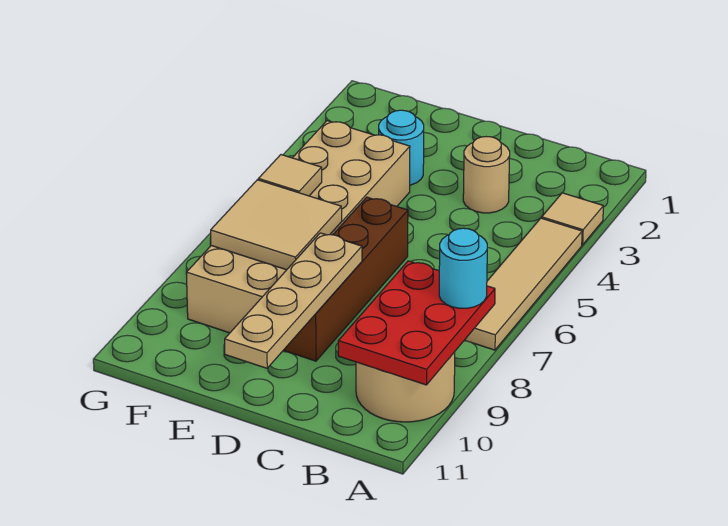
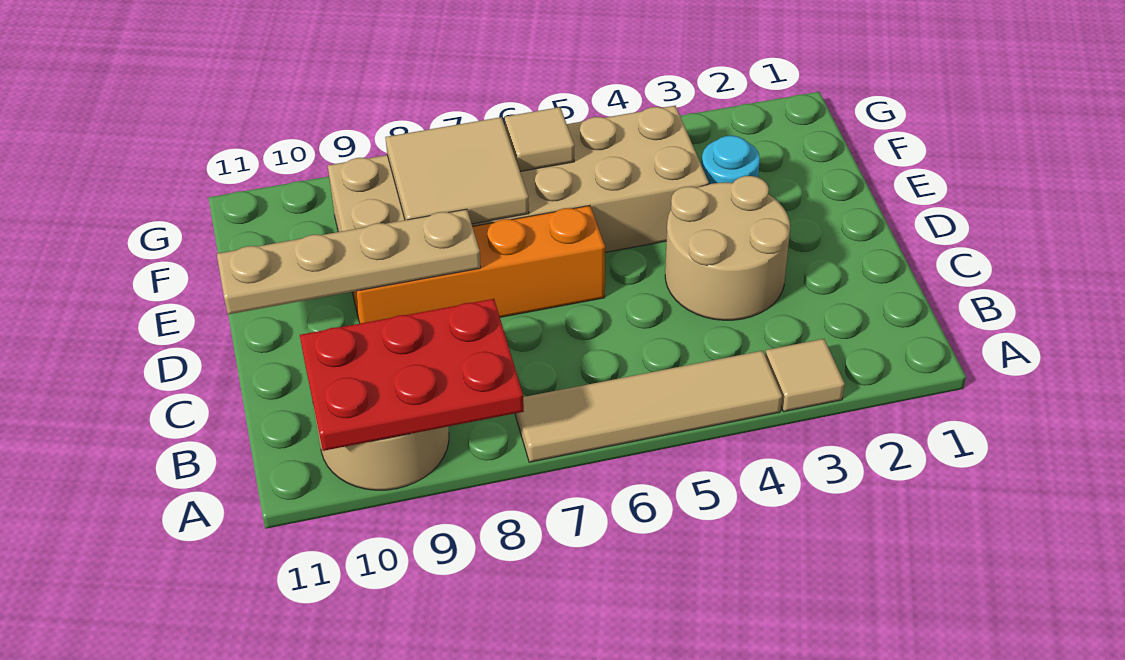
cyan round brick A8 level 3 -> none
tan round brick C3 level 1 -> tan round brick C3:D4 level 1
brown brick D6:D9 level 1 -> orange brick D6:D9 level 1

